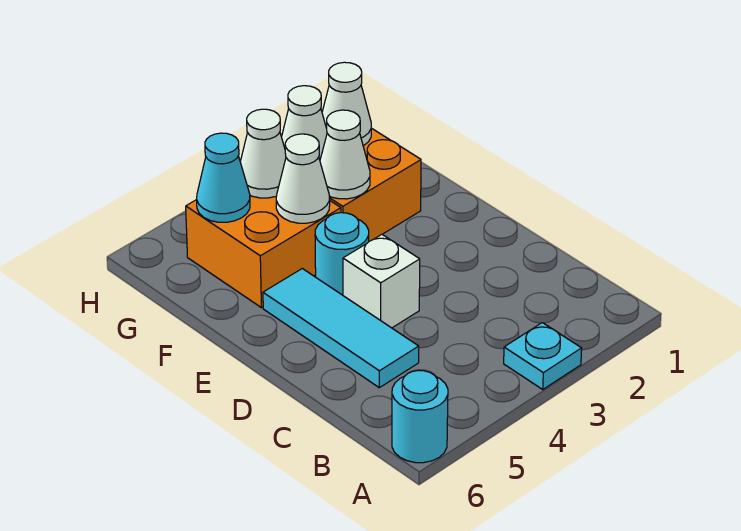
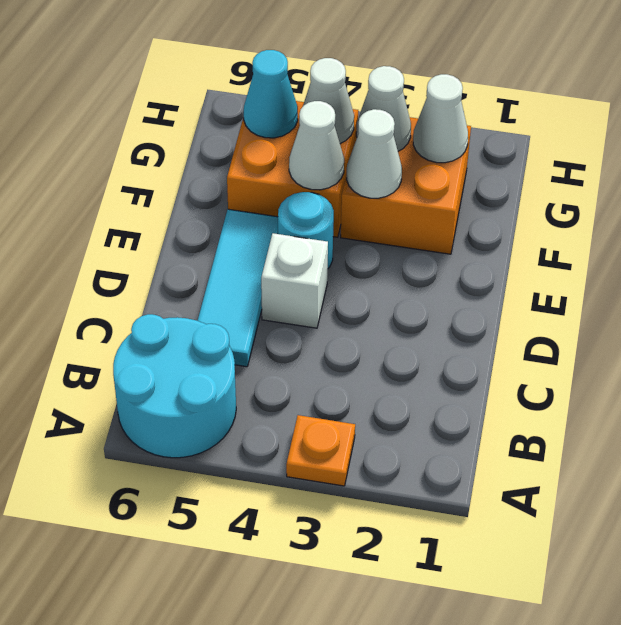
cyan plate A3 level 1 -> orange plate A3 level 1
cyan round brick A6 level 1 -> cyan round brick A5:B6 level 1

